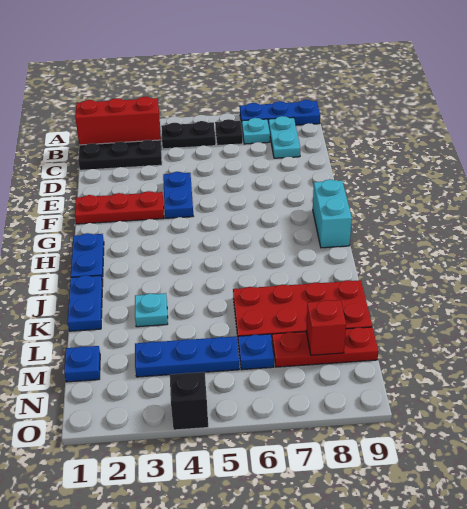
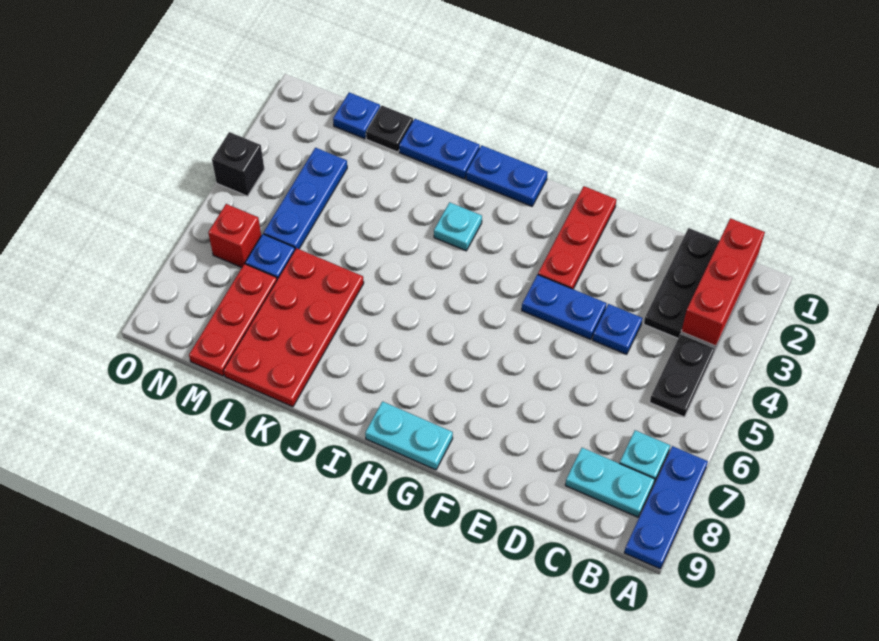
black plate B6 level 1 -> black plate L1 level 1
none -> blue plate D4 level 1
cyan brick G9:H9 level 1 -> cyan plate G9:H9 level 1
cyan plate K3 level 1 -> cyan plate I3 level 1
red brick M8 level 2 -> red brick N6 level 1

